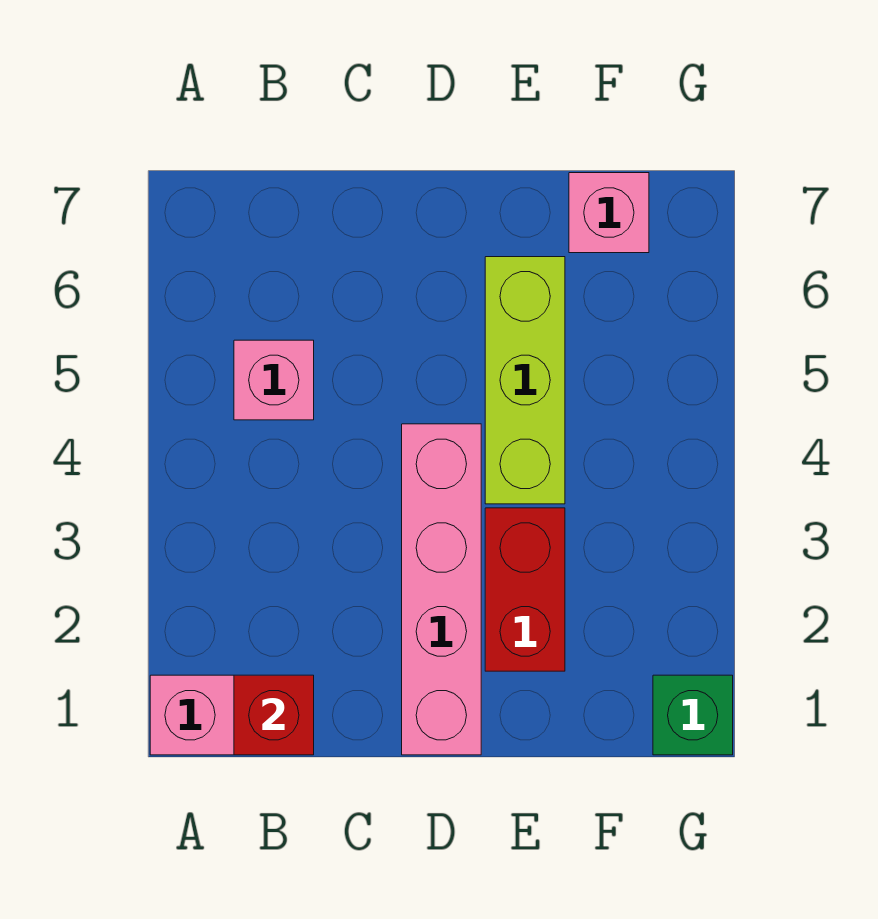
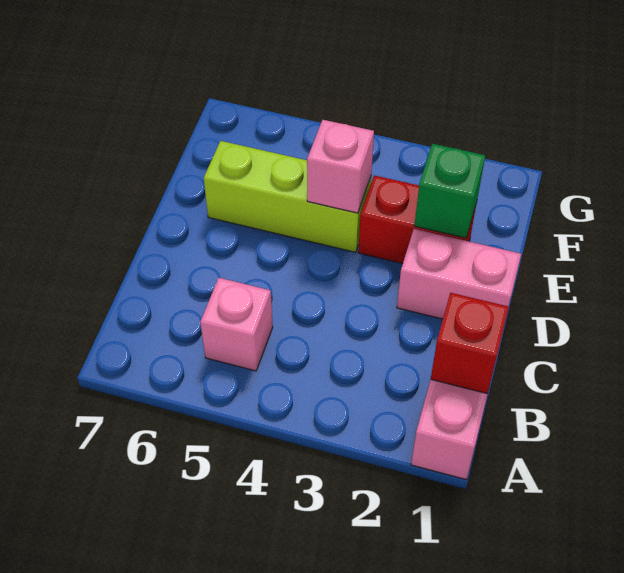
pink brick D1:D4 level 1 -> pink brick D1:D2 level 1
pink brick F7 level 1 -> pink brick E4 level 2
green brick G1 level 1 -> green brick E2 level 2

